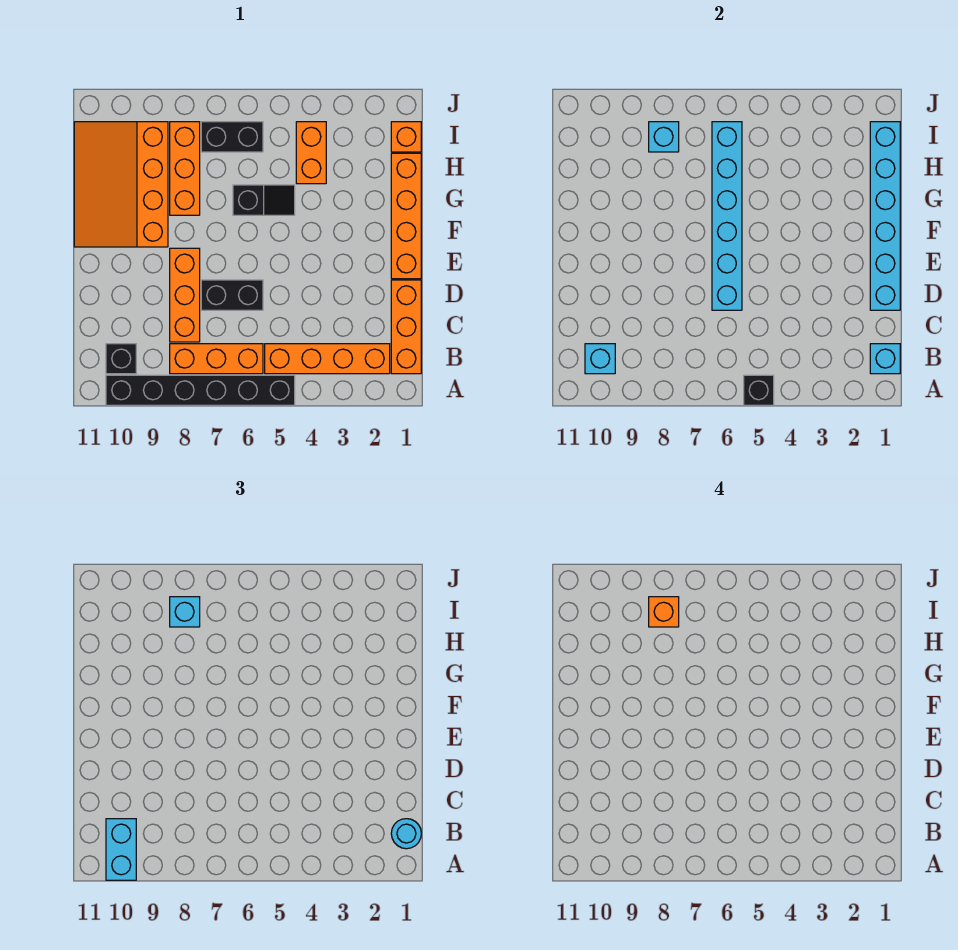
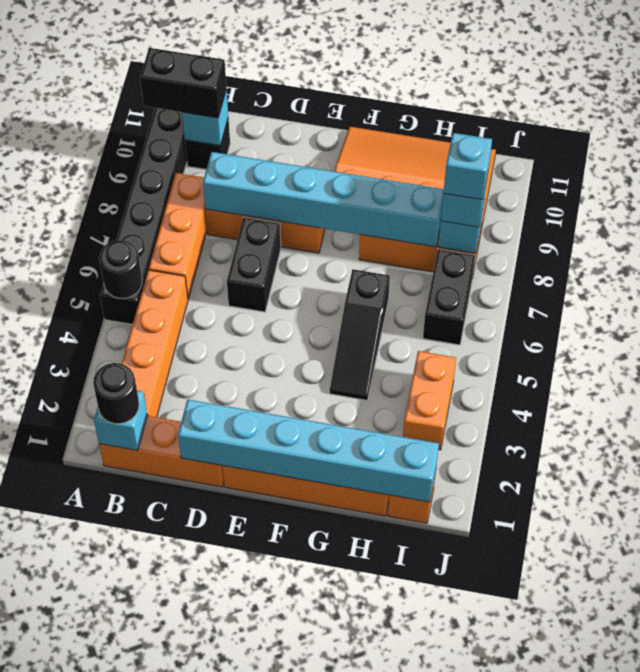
black brick A5 level 2 -> black round brick A5 level 2
cyan brick A10:B10 level 3 -> black brick A10:B10 level 3
cyan round brick B1 level 3 -> black round brick B1 level 3
cyan brick D6:I6 level 2 -> cyan brick C8:H8 level 2
black slope G5:G6 level 1 top 6 -> black slope G4:G6 level 1 top 6
orange brick H4:I4 level 1 -> orange brick I3:I4 level 1
orange brick I8 level 4 -> cyan brick I8 level 4

